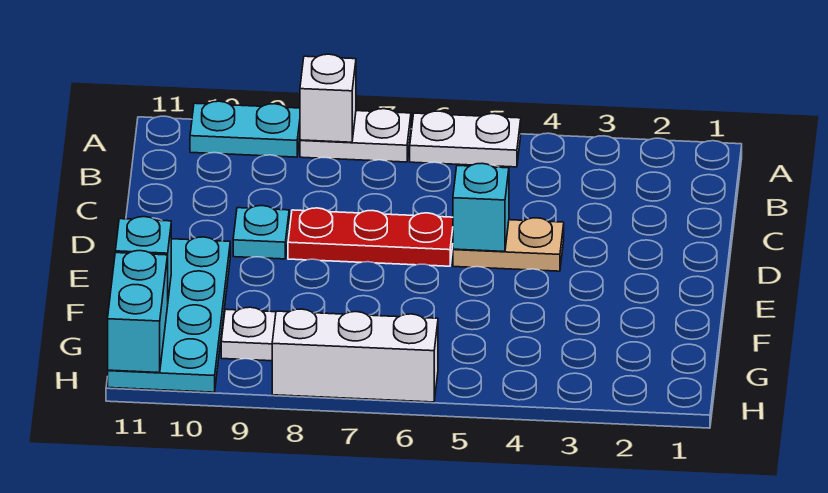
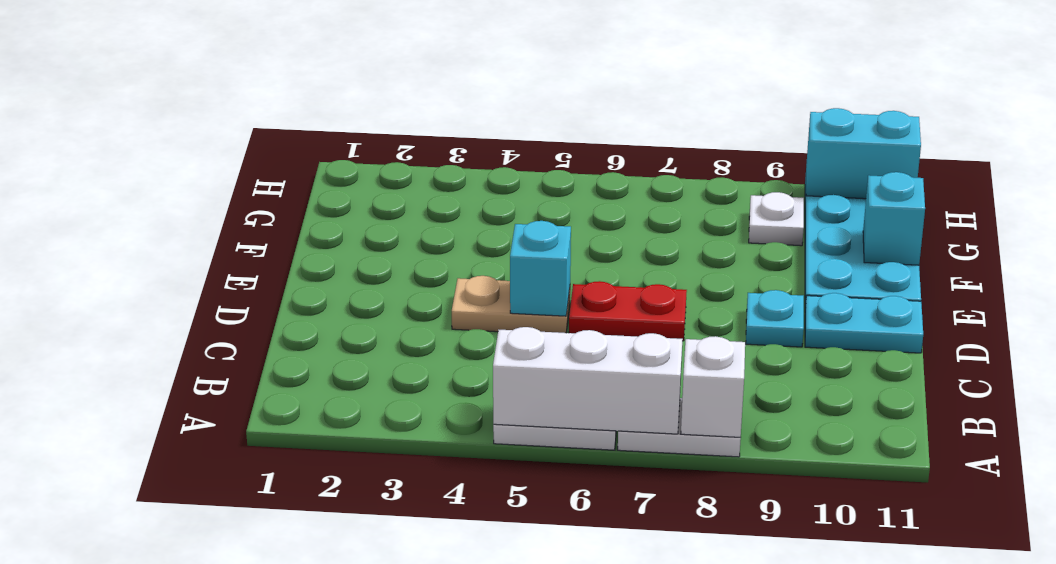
cyan plate A9:A10 level 1 -> cyan plate D10:D11 level 1
red plate D6:D8 level 1 -> red plate D6:D7 level 1
cyan brick G11:H11 level 2 -> cyan brick H10:H11 level 2
white brick H6:H8 level 1 -> white brick A5:A7 level 2

